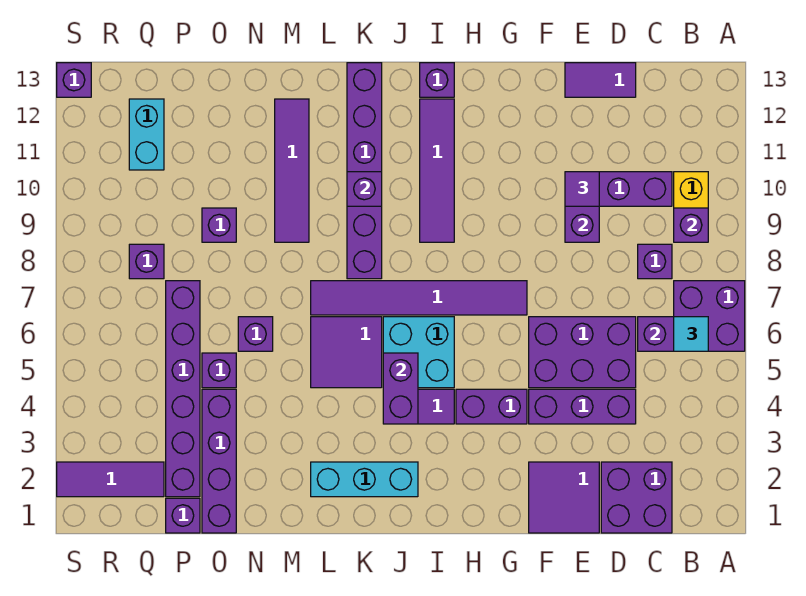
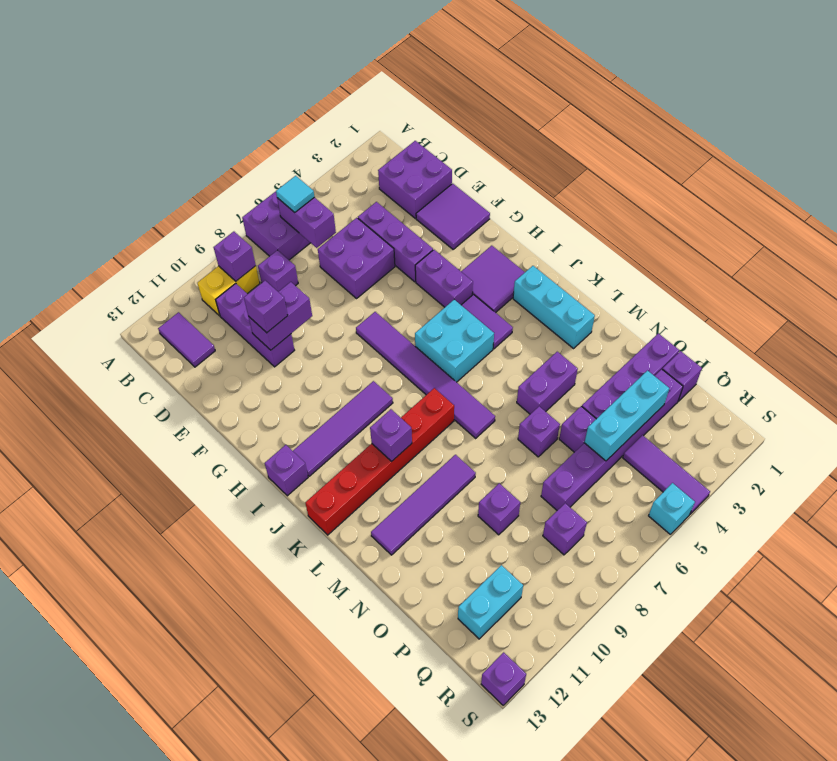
purple brick D5:F6 level 1 -> purple brick D5:E6 level 1
purple tile D13:E13 level 1 -> purple tile B12:C12 level 1
purple tile E10 level 3 -> purple brick E10 level 3
purple brick J4:J5 level 2 -> purple brick M4:M5 level 1
purple tile K5:L6 level 1 -> purple tile H2:I3 level 1
purple brick K8:K13 level 1 -> red brick K8:K13 level 1
none -> cyan brick P3:P5 level 2
purple tile Q2:S2 level 1 -> purple tile Q4:S4 level 1
none -> cyan brick S5 level 1

